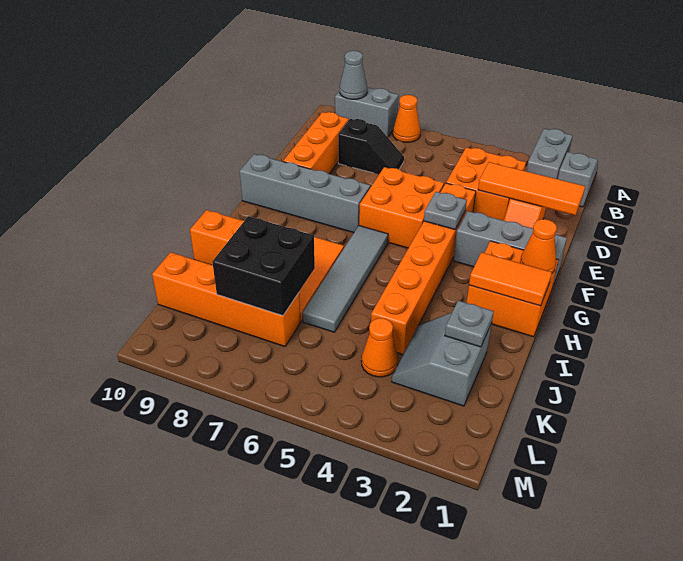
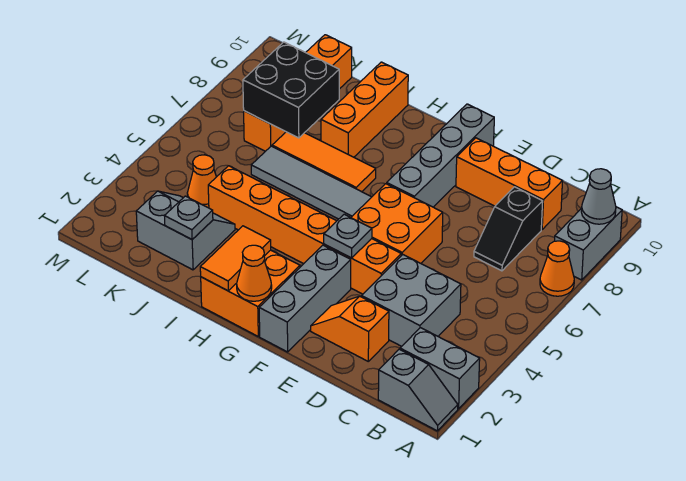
orange brick C3:D4 level 1 -> grey brick C3:D4 level 1
orange tile D1:D3 level 2 -> none

